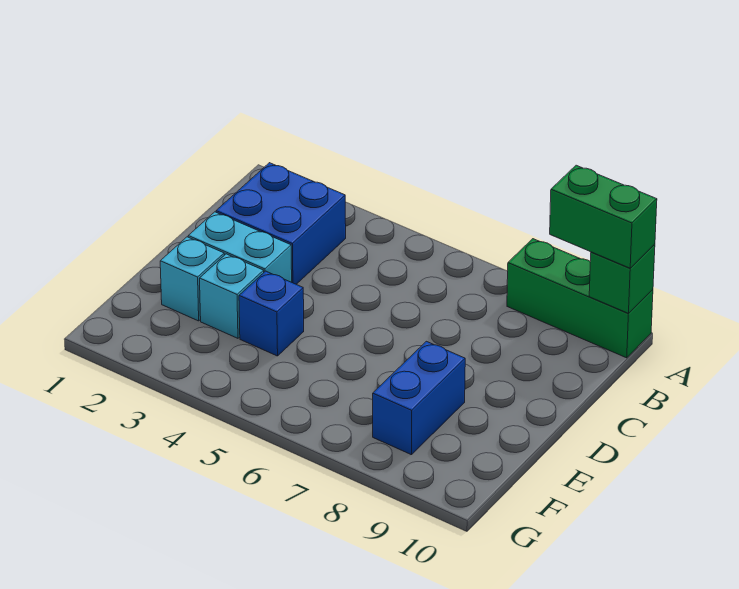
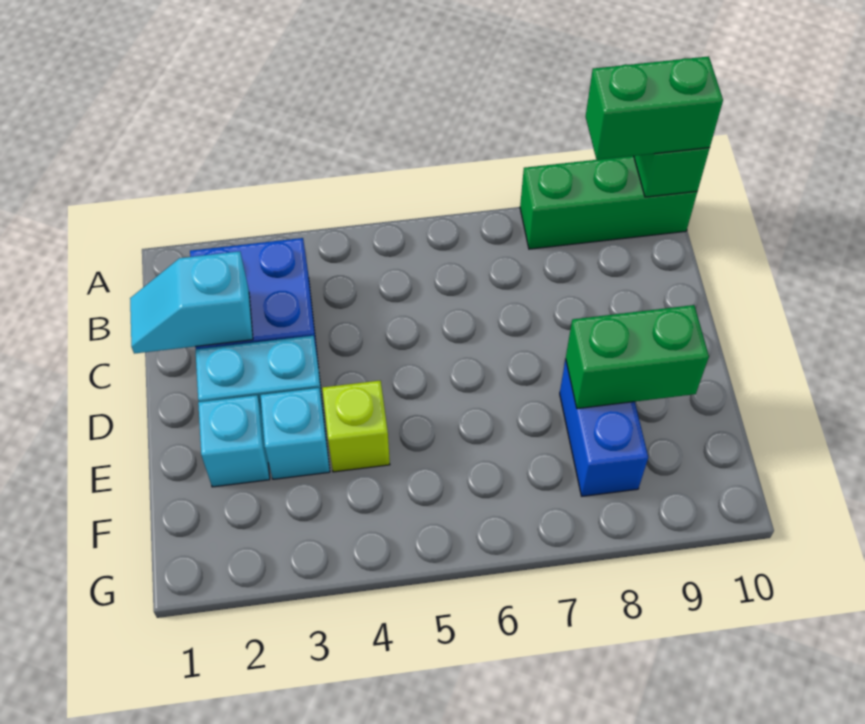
none -> cyan slope C1:C2 level 2 top 2
blue brick E4 level 1 -> lime brick E4 level 1
none -> green brick E8:E9 level 2

